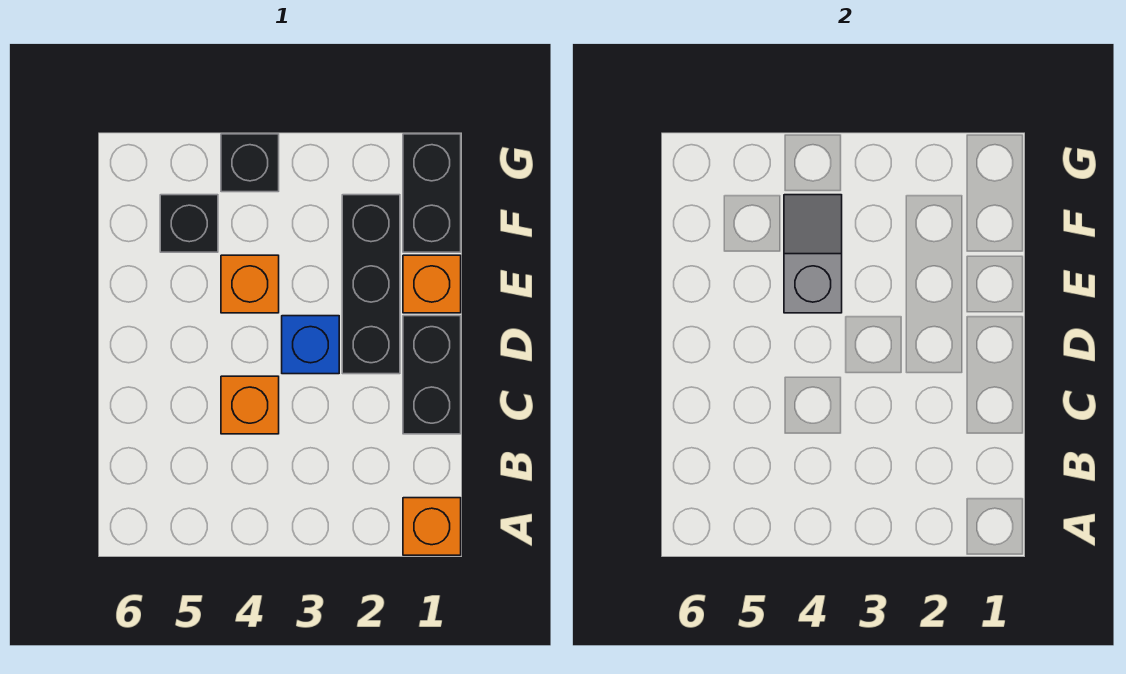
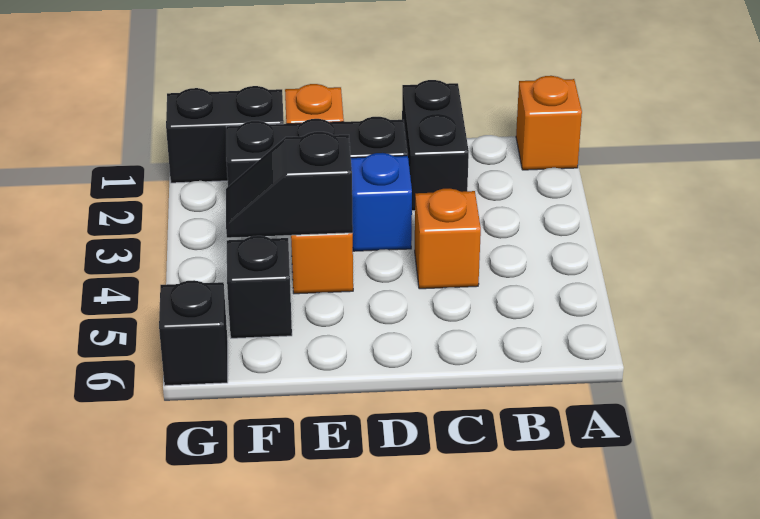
black brick C1:D1 level 1 -> black brick C1:C2 level 1
grey slope E4:F4 level 2 top E -> black slope E4:F4 level 2 top E
black brick G4 level 1 -> black brick G6 level 1

